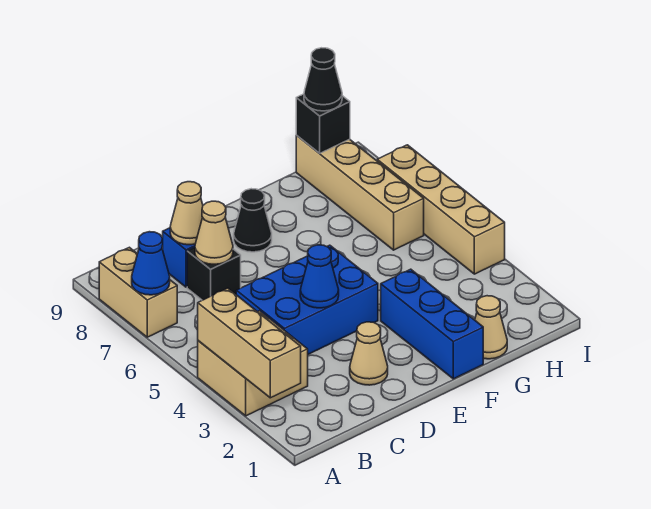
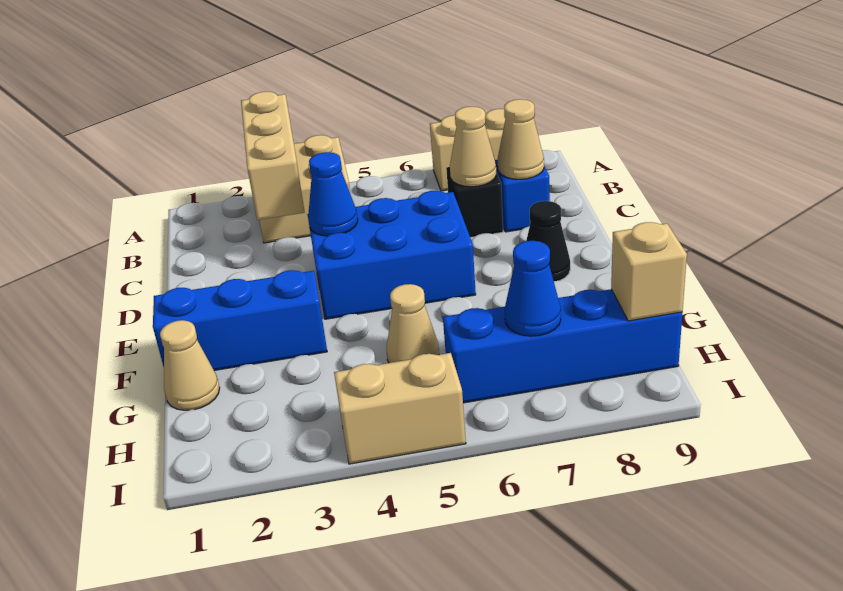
tan brick A2:A4 level 2 -> tan brick A3:C3 level 2
blue cone A7 level 2 -> blue cone H7 level 2
blue brick C4:E5 level 1 -> blue brick D4:E6 level 1
tan cone D2 level 1 -> tan cone G5 level 1
tan brick H6:H9 level 1 -> blue brick H6:H9 level 1
black brick H9 level 2 -> tan brick H9 level 2
black cone H9 level 3 -> none
tan brick I4:I7 level 1 -> tan brick I4:I5 level 1

